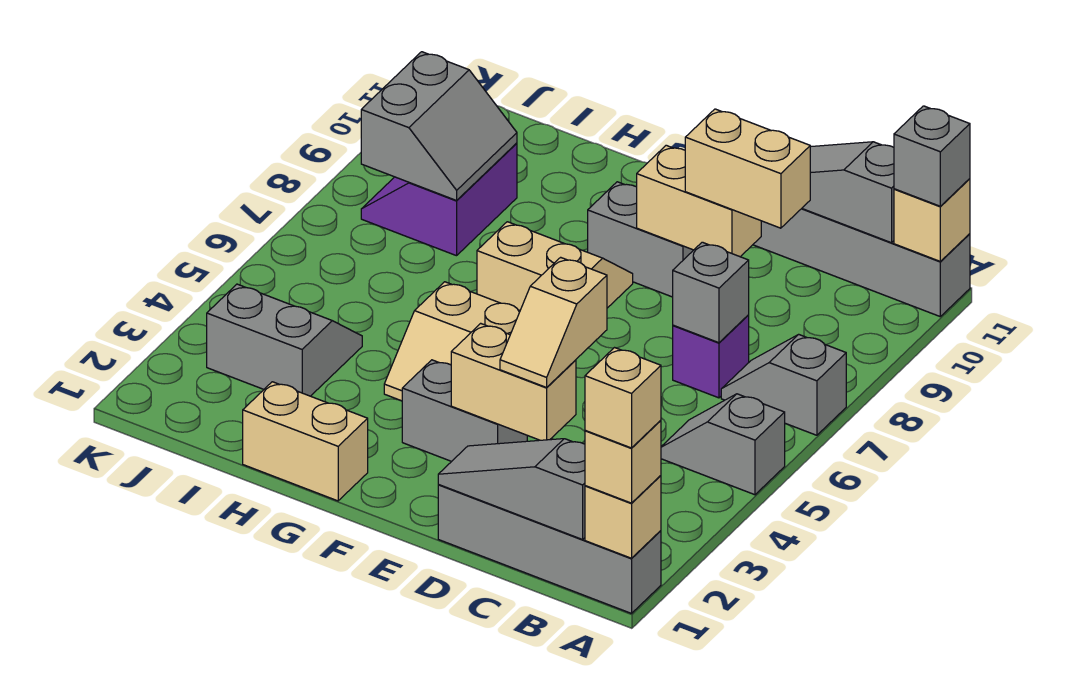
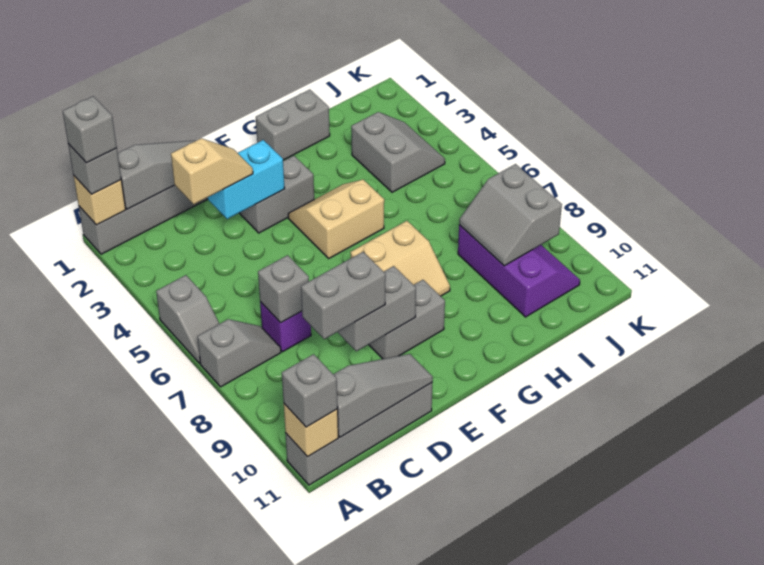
tan brick A1 level 3 -> grey brick A1 level 3
tan brick A1 level 4 -> grey brick A1 level 4
grey slope A5:B5 level 1 top A -> grey slope A5:A6 level 1 top 5
tan brick C9:D9 level 3 -> grey brick C9:D9 level 3
tan brick D3:E3 level 2 -> cyan brick D3:E3 level 2
tan slope D3:D4 level 3 top 4 -> tan slope C3:D3 level 3 top C
tan brick D9:E9 level 2 -> grey brick D9:E9 level 2
tan brick G1:H1 level 1 -> grey brick G1:H1 level 1
grey slope I3:J4 level 1 top 3 -> grey slope I3:J4 level 1 top I
purple slope I8:J9 level 1 top I -> purple slope I8:J10 level 1 top I

